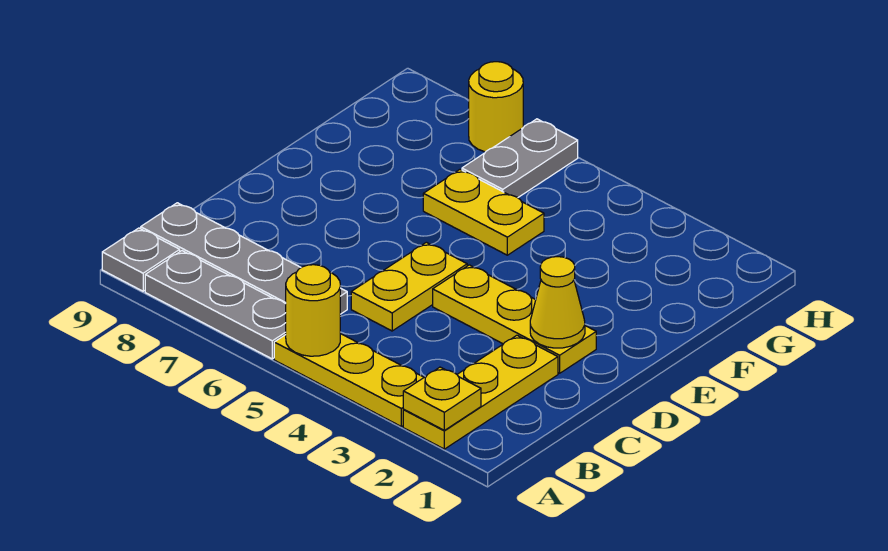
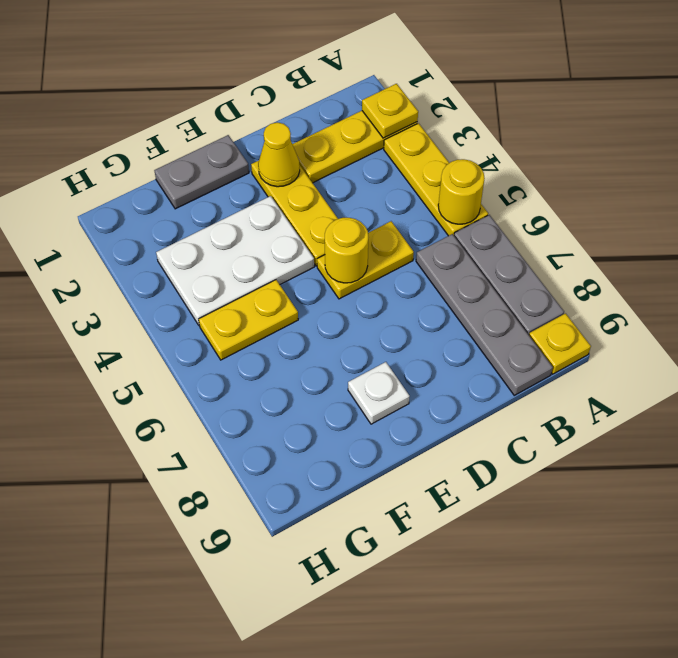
grey plate A9 level 1 -> yellow plate A9 level 1
none -> white plate E3:G4 level 1
none -> white plate E8 level 1
yellow plate F5:F6 level 1 -> yellow plate F5:G5 level 1
grey plate G6:H6 level 1 -> grey plate E1:F1 level 1
yellow round brick H7 level 1 -> yellow round brick D5 level 2

